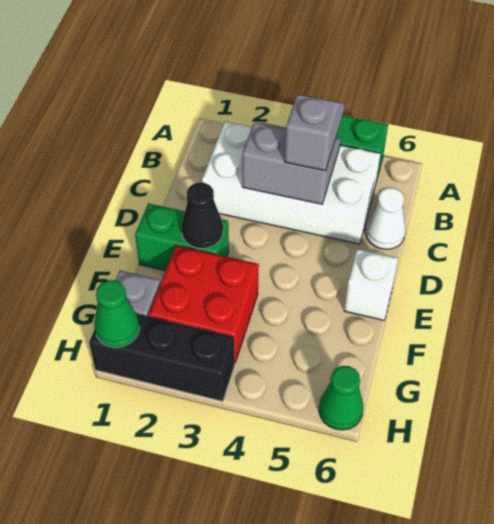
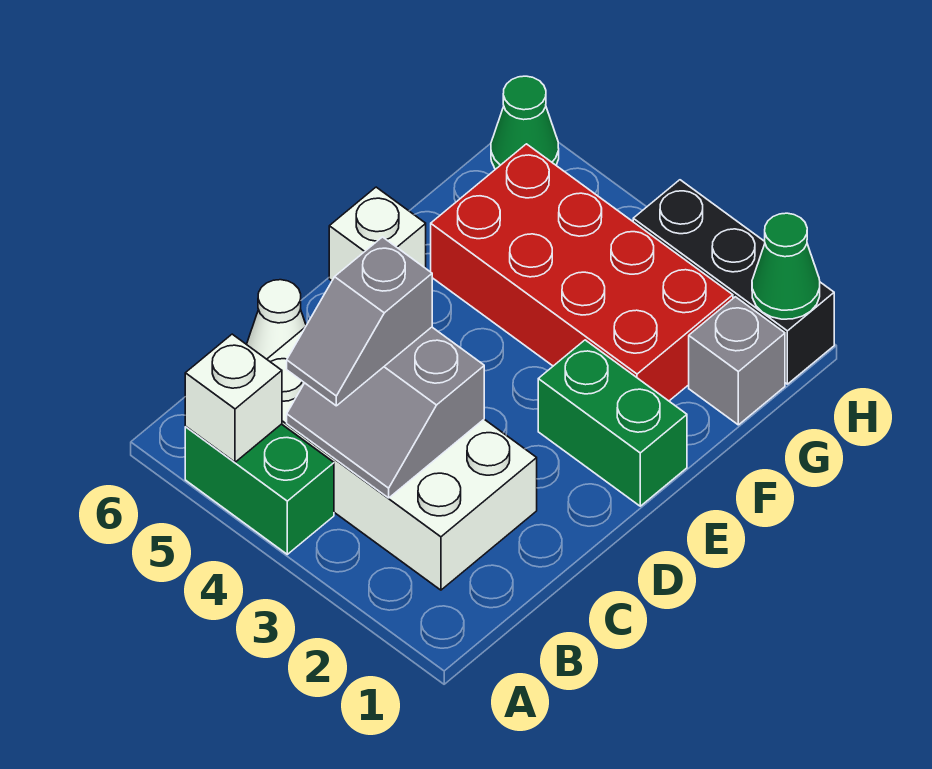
none -> white brick A5 level 2
black cone E2 level 2 -> none
red brick F2:G3 level 1 -> red brick F2:G5 level 1

